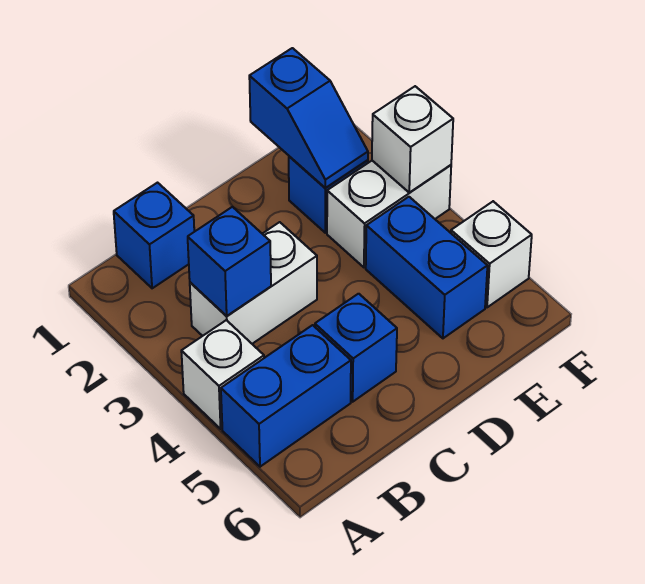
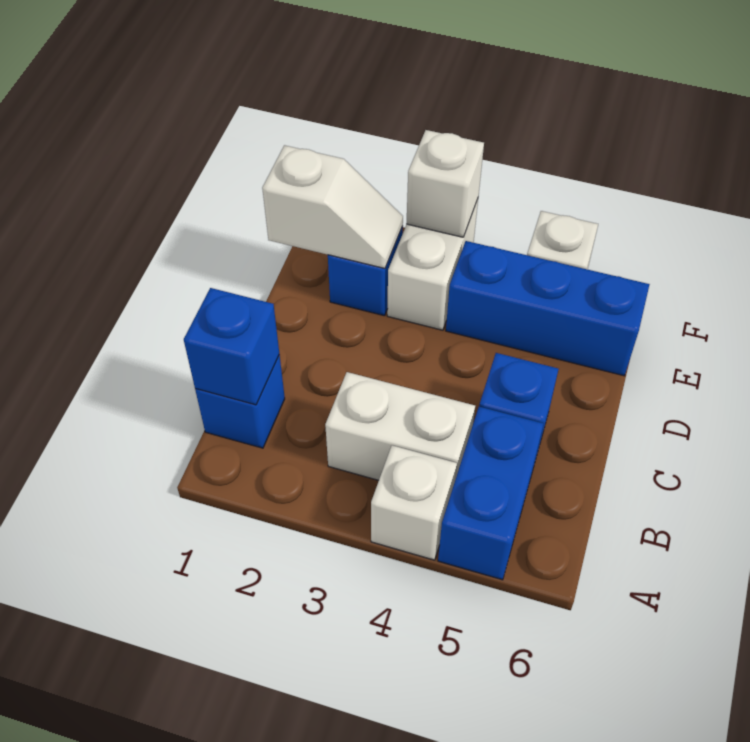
white brick B3:C3 level 1 -> white brick B3:B4 level 1
blue brick B3 level 2 -> blue brick B1 level 2
blue slope E1:E2 level 2 top 1 -> white slope E1:E2 level 2 top 1
blue brick E4:E5 level 1 -> blue brick E4:E6 level 1

